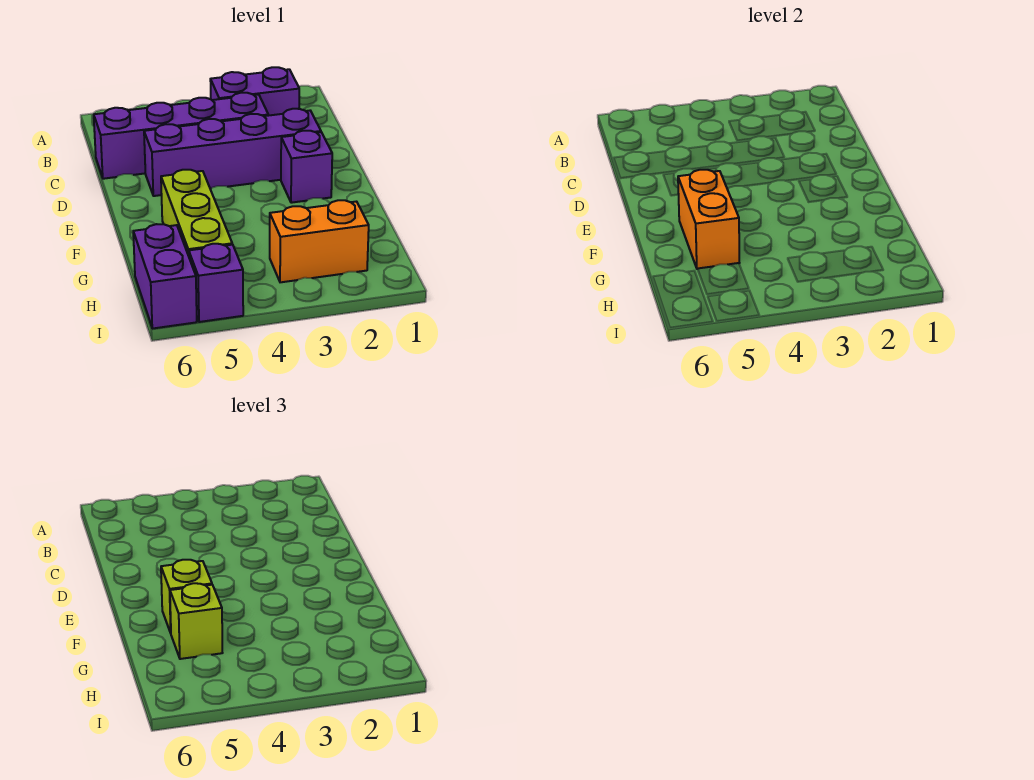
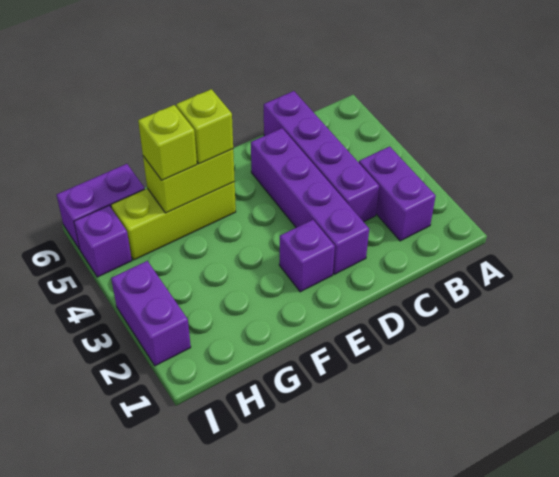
orange brick F5:G5 level 2 -> lime brick F5:G5 level 2
orange brick H2:H3 level 1 -> none
none -> purple brick I2:I3 level 1

